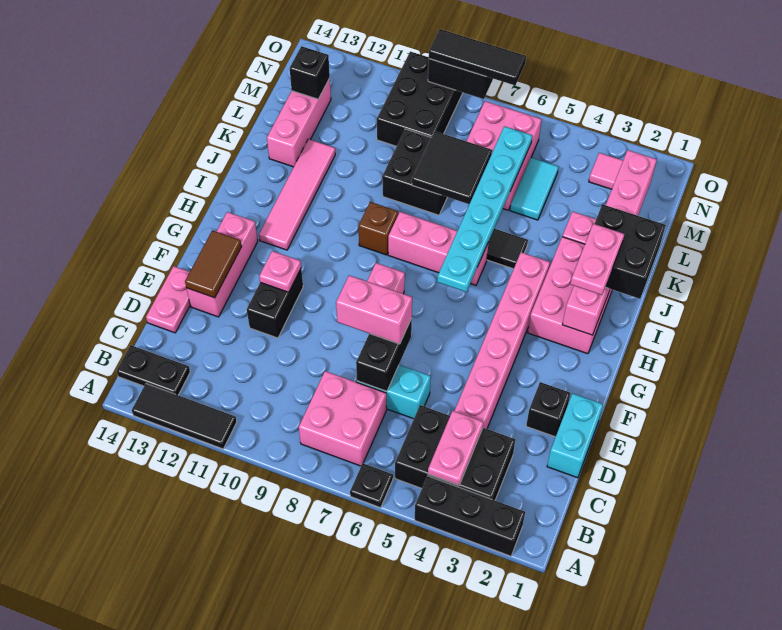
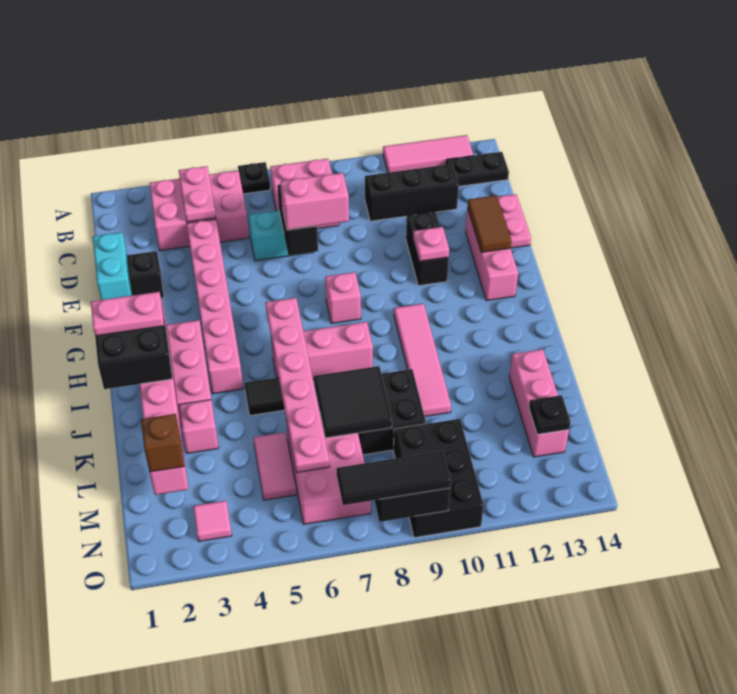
black brick A2:A4 level 1 -> black brick C10:C12 level 1
black tile A11:A13 level 1 -> pink tile A11:A13 level 1
black brick B3:C5 level 1 -> pink brick B3:C5 level 1
pink plate H2:I2 level 4 -> pink plate I1:I2 level 4
cyan plate H6:M6 level 2 -> pink plate H6:M6 level 2
pink tile H12:K12 level 1 -> pink tile H10:K10 level 1
brown brick I9 level 1 -> brown brick M2 level 3
cyan tile L5:M5 level 1 -> pink tile L5:M5 level 1
black brick M13 level 2 -> black plate M13 level 2

